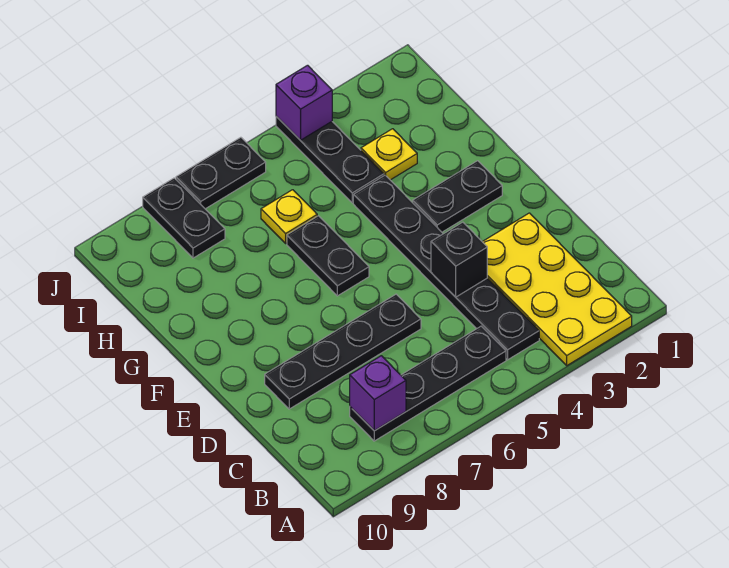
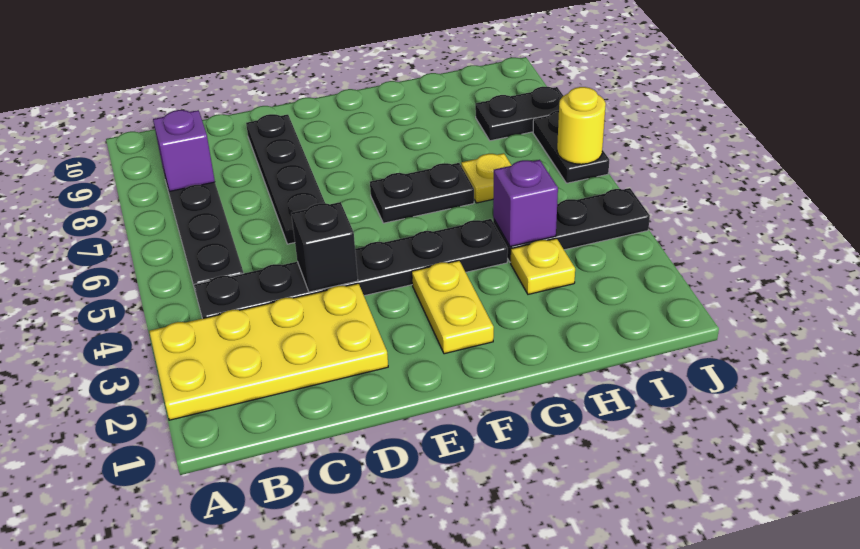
black plate F2:F3 level 1 -> yellow plate F2:F3 level 1
purple brick J4 level 2 -> purple brick H4 level 2
none -> yellow round brick J6 level 2

